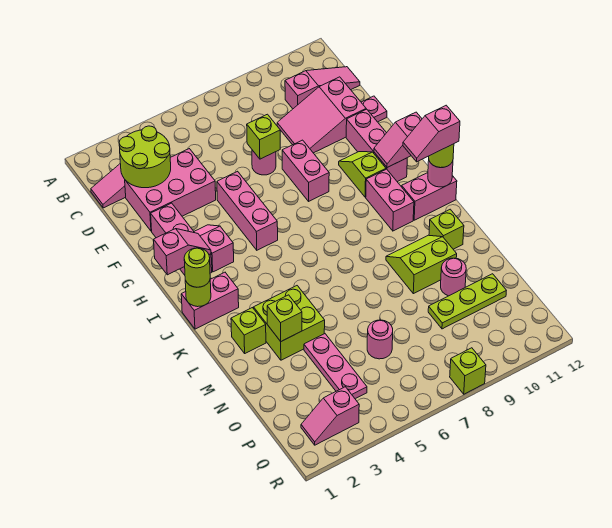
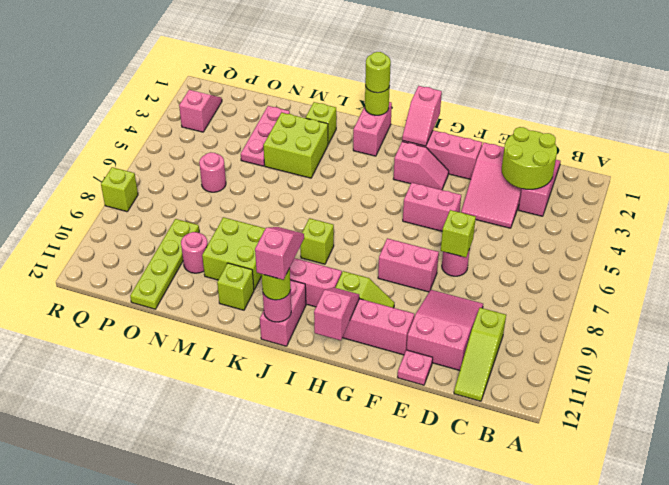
pink slope C10:C12 level 1 top 10 -> lime slope C10:C12 level 1 top 10
pink brick D2:E4 level 1 -> pink slope D2:E4 level 1 top 2
pink brick F5:H5 level 1 -> pink brick F5:G5 level 1
lime slope L9:M10 level 1 top M -> lime brick L9:M10 level 1
lime brick M3 level 2 -> lime brick J8 level 1
pink plate N4:P4 level 1 -> pink plate N2:N4 level 1
lime plate O9:O11 level 1 -> lime plate O9:O12 level 1

